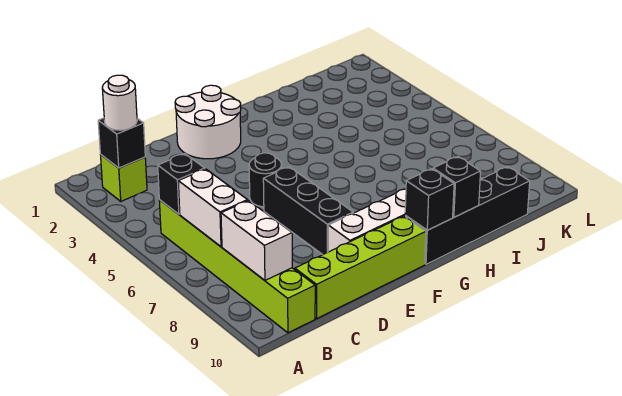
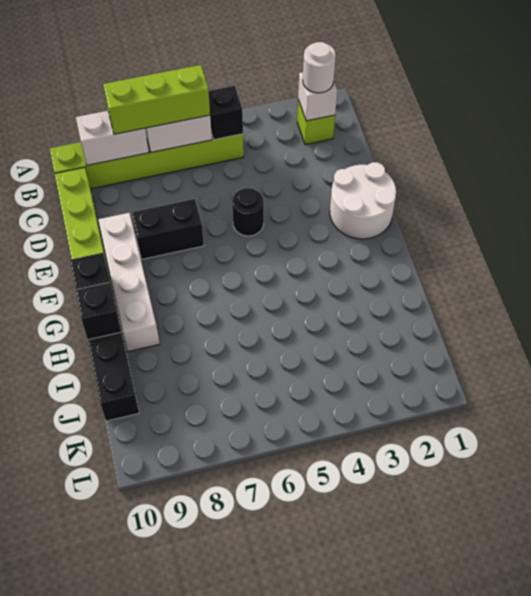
black brick B2 level 2 -> white brick B2 level 2
none -> lime brick B6:B8 level 3
black brick E6:E8 level 1 -> black brick E7:E8 level 1

